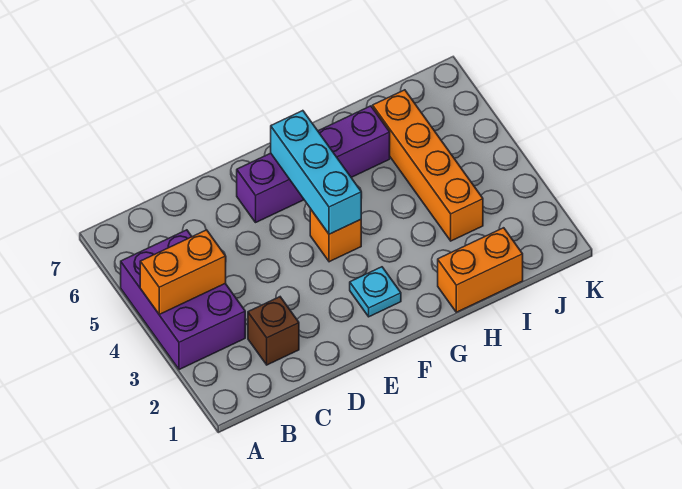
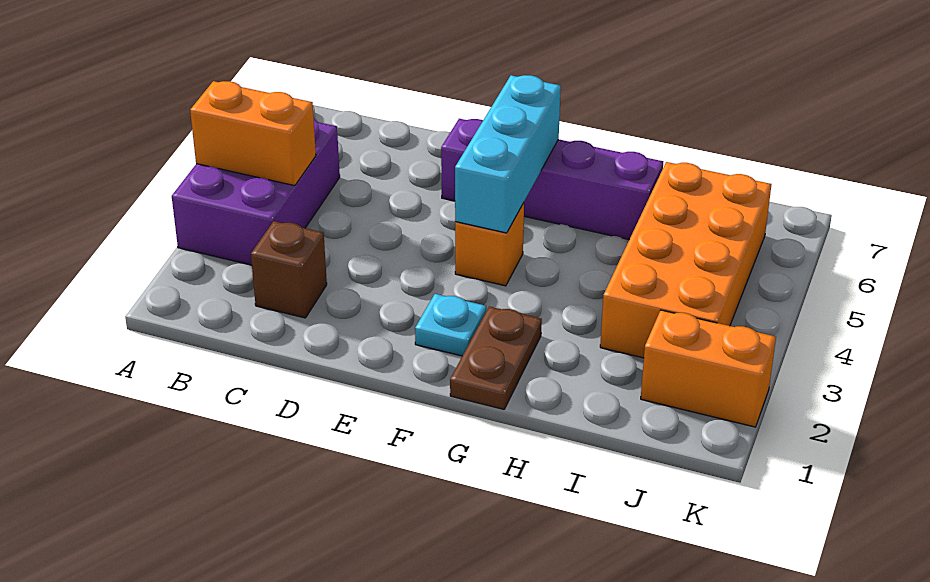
none -> brown plate G1:G2 level 1
orange brick H1:I1 level 1 -> orange brick J2:K2 level 1
orange brick I3:I6 level 1 -> orange brick I3:J6 level 1

